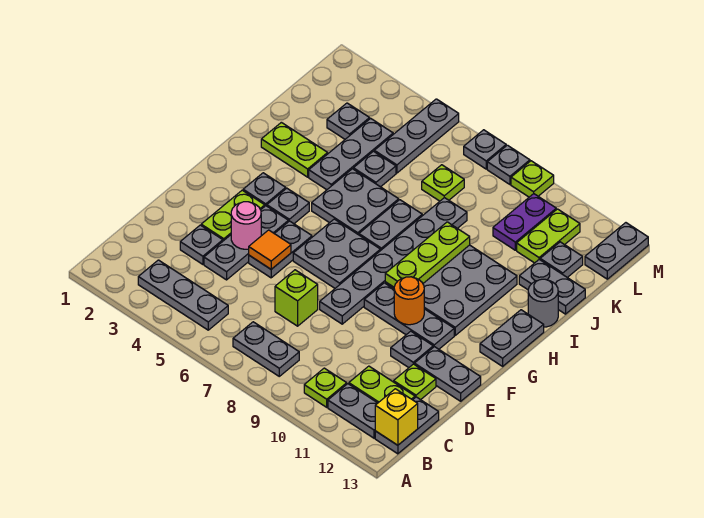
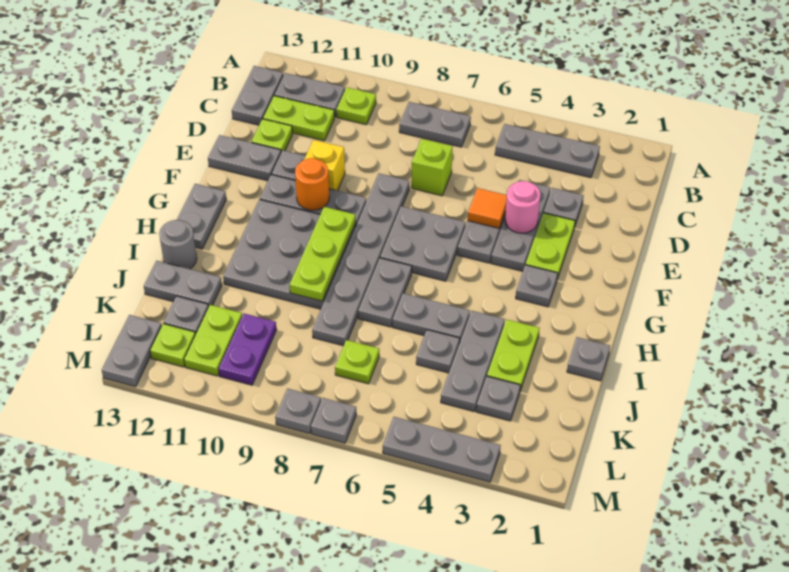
yellow brick B13 level 2 -> yellow brick E10 level 1
grey plate G4 level 1 -> grey plate I1 level 1
grey plate H5:I6 level 1 -> grey plate I5:I6 level 1
lime plate I2:I3 level 1 -> lime plate I3:J3 level 1
grey plate K5:M5 level 1 -> grey plate M3:M5 level 1
lime plate M9 level 1 -> lime plate L12 level 1

